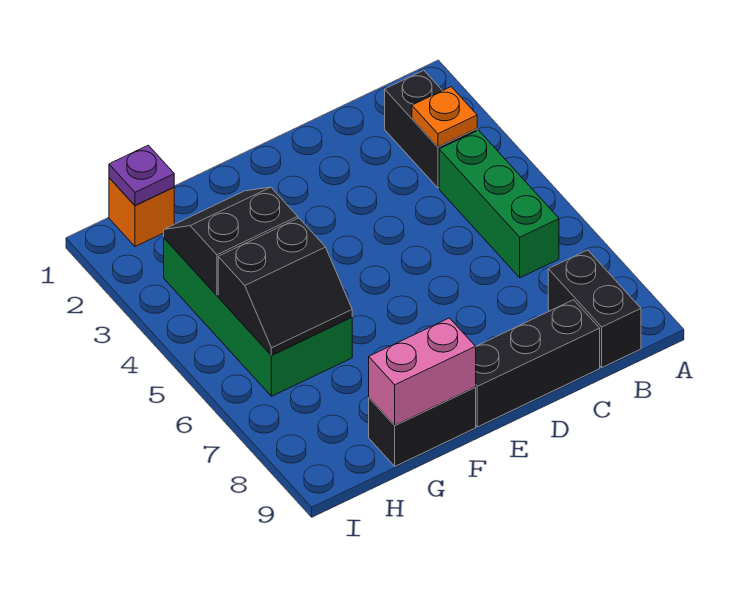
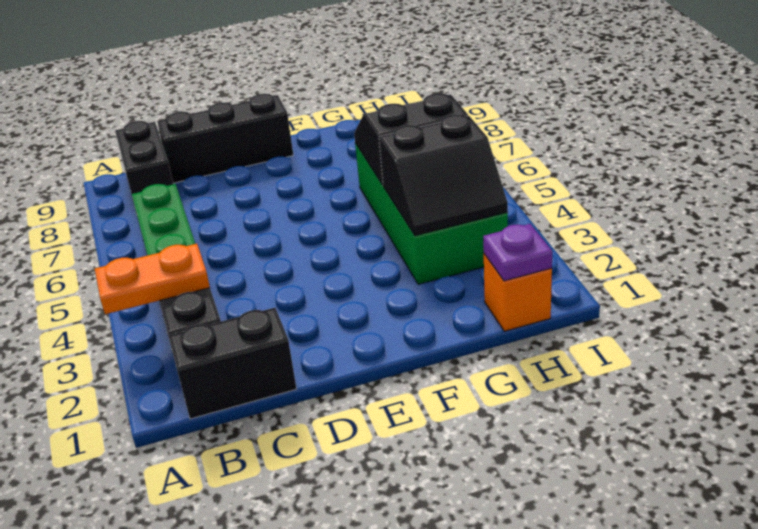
orange plate B3 level 2 -> orange plate A3:B3 level 2
black brick F9:G9 level 1 -> black brick B1:C1 level 1
pink brick F9:G9 level 2 -> none

